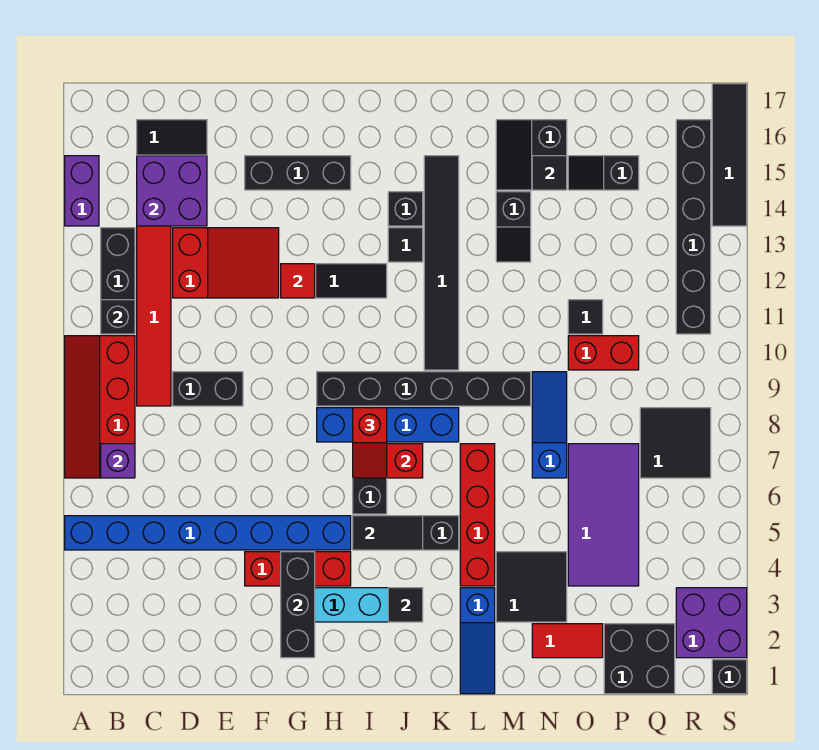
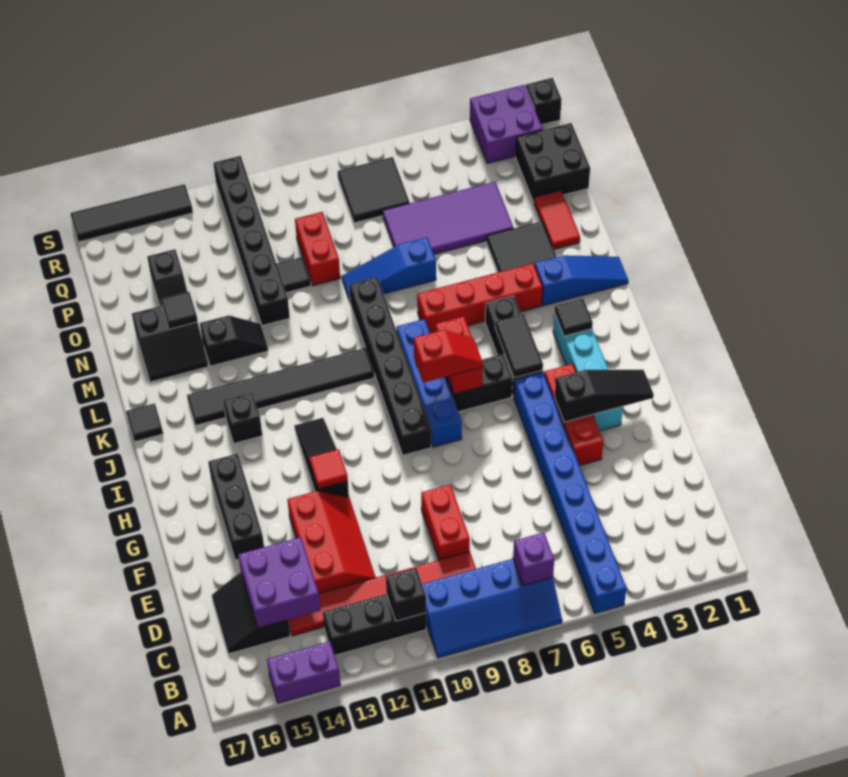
red slope A7:B10 level 1 top B -> blue slope A7:B10 level 1 top B
black brick D9:E9 level 1 -> red brick D9:E9 level 1
red slope D12:F13 level 1 top D -> red slope D12:F13 level 1 top 13
black brick G2:G4 level 2 -> black slope G2:G4 level 2 top 4
black tile J13 level 1 -> black tile K17 level 1
black brick R11:R16 level 1 -> black brick N12:S12 level 1

